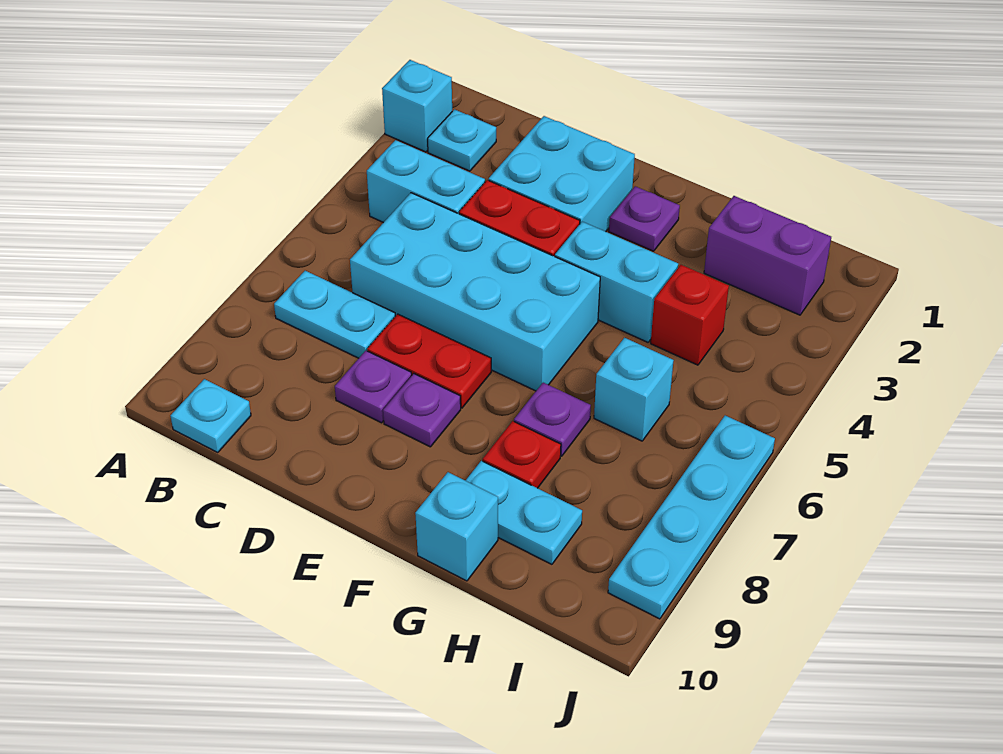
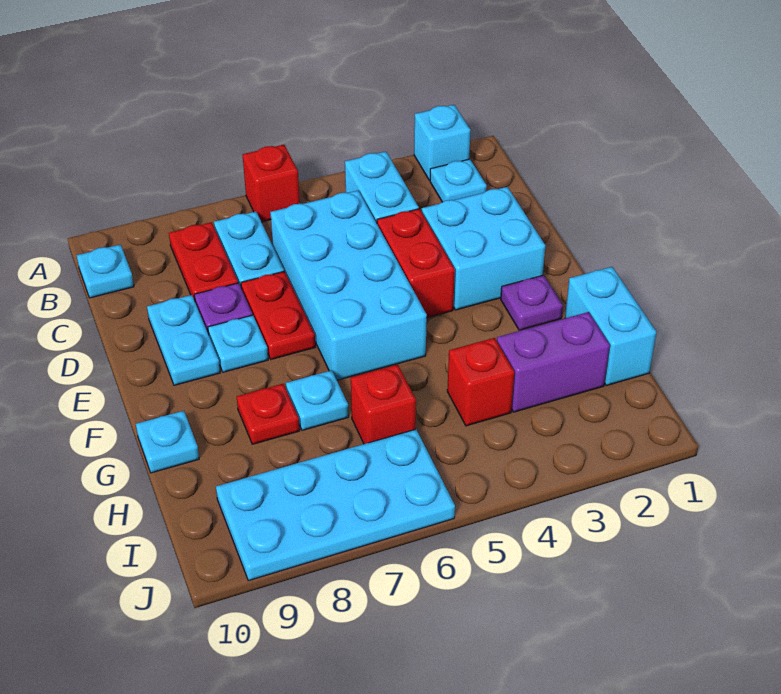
none -> red brick A6 level 1
none -> red plate B8:C8 level 1
purple plate E8 level 1 -> cyan plate E8 level 1
cyan brick F4:G4 level 1 -> cyan brick G1:H1 level 1
purple plate G7 level 1 -> cyan plate G7 level 1
cyan plate G9:H9 level 1 -> cyan plate D9:E9 level 1
cyan brick G10 level 1 -> cyan plate G10 level 1
purple brick H2:I2 level 1 -> purple brick H2:H3 level 1
cyan brick H6 level 1 -> red brick H6 level 1
cyan plate J6:J9 level 1 -> cyan plate I6:J9 level 1

